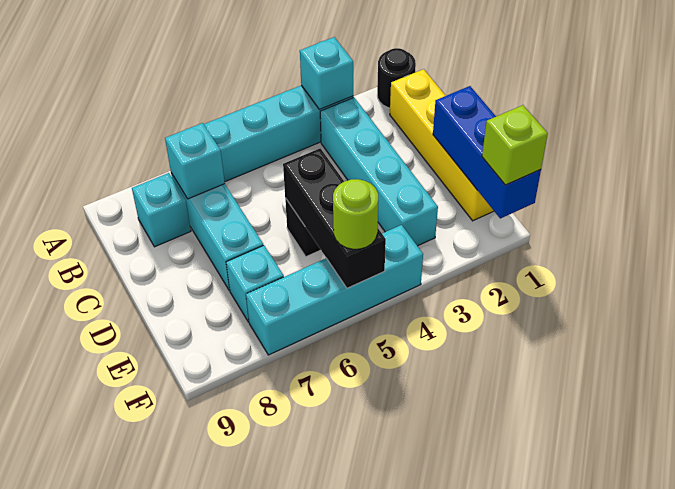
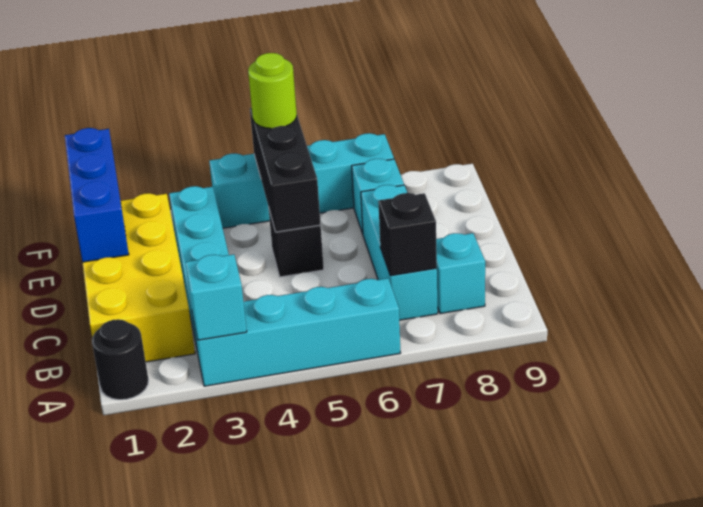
yellow brick B1:E1 level 1 -> yellow brick B1:E2 level 1
cyan brick B7 level 2 -> black brick B7 level 2
lime brick F1 level 3 -> none

